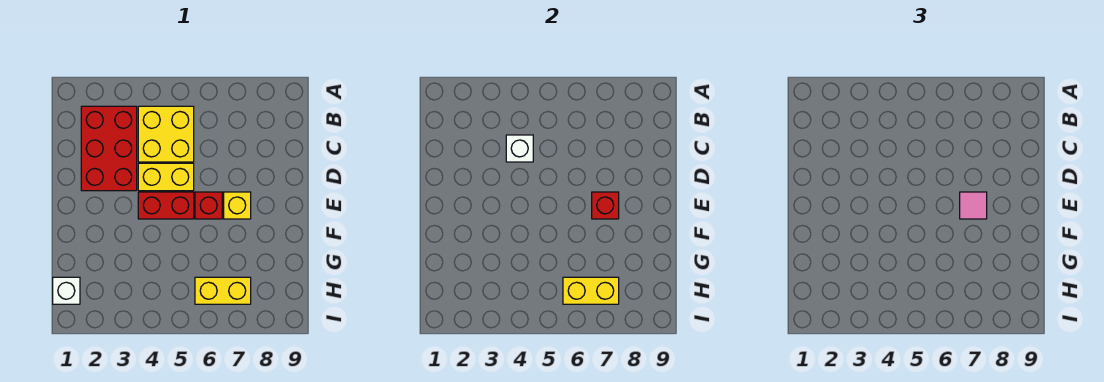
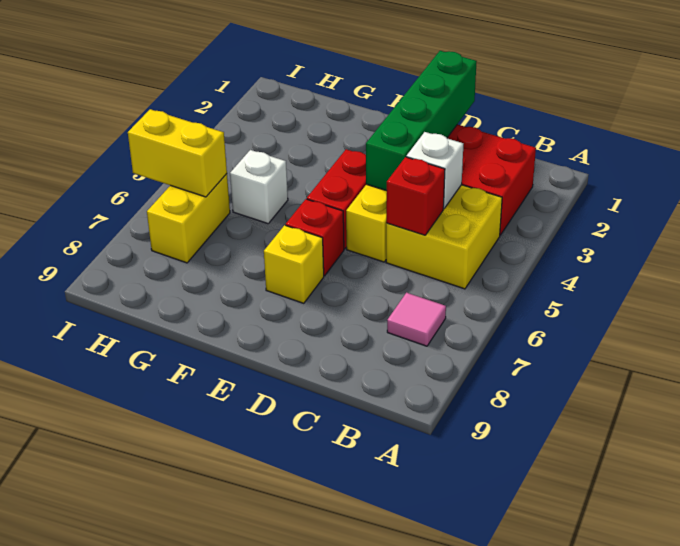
none -> green brick D1:D4 level 2
red brick E7 level 2 -> red brick C5 level 2
pink tile E7 level 3 -> pink tile B7 level 1
white brick H1 level 1 -> white brick G5 level 1
yellow brick H6:H7 level 2 -> yellow brick H6:I6 level 2

